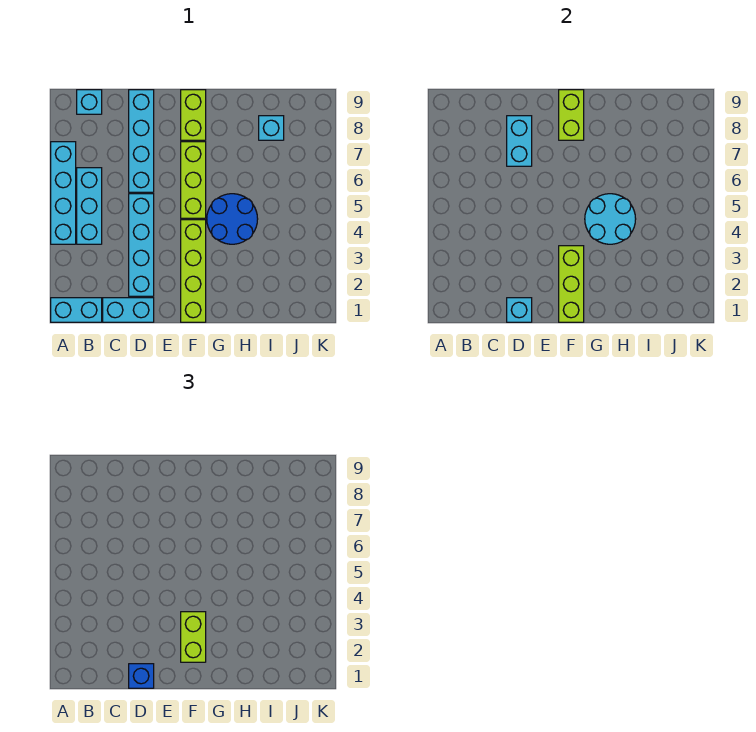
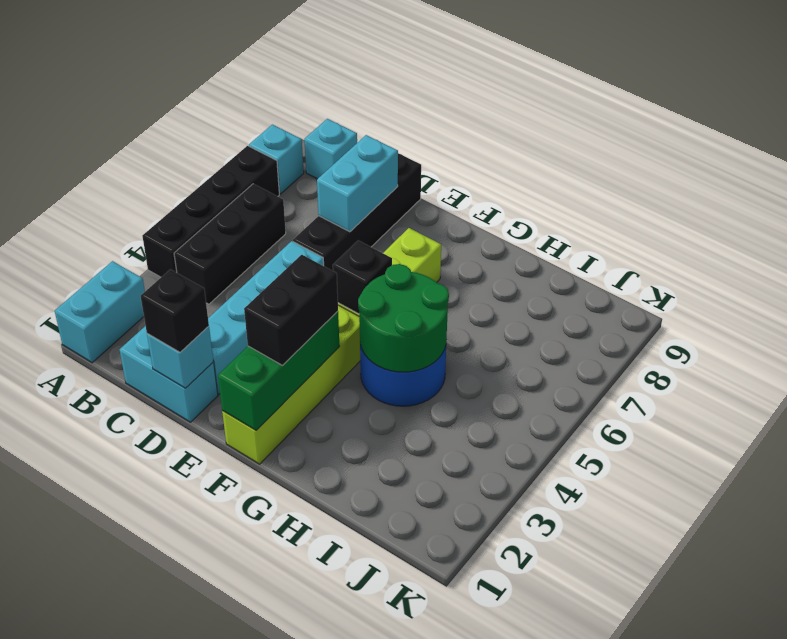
cyan brick A1:B1 level 1 -> cyan brick A1:A2 level 1
cyan brick A4:A7 level 1 -> black brick A4:A7 level 1
cyan brick B4:B6 level 1 -> black brick B4:B6 level 1
blue brick D1 level 3 -> black brick D1 level 3
cyan brick D6:D9 level 1 -> black brick D6:D9 level 1
lime brick F1:F3 level 2 -> green brick F1:F3 level 2
lime brick F2:F3 level 3 -> black brick F2:F3 level 3
none -> black brick F5 level 2
lime brick F8:F9 level 1 -> none
lime brick F8:F9 level 2 -> none
cyan round brick G4:H5 level 2 -> green round brick G4:H5 level 2
cyan brick I8 level 1 -> cyan brick A8 level 1

